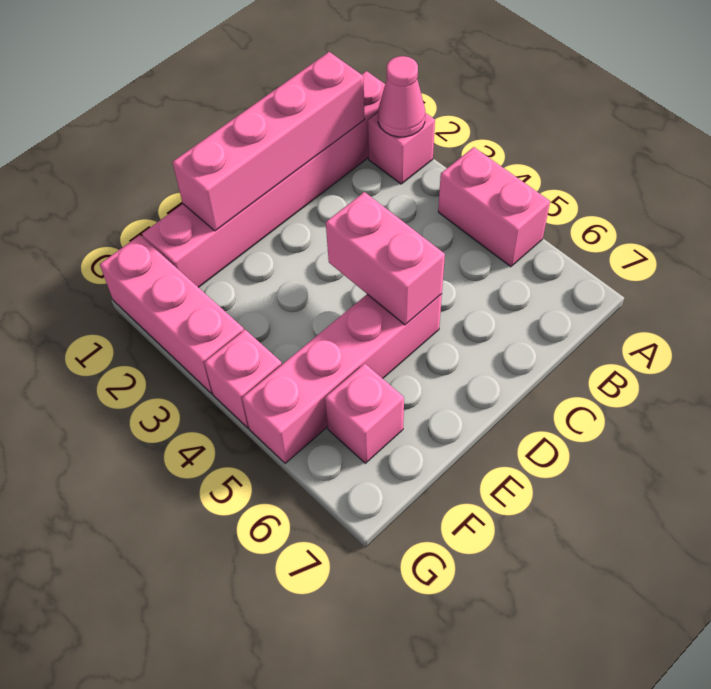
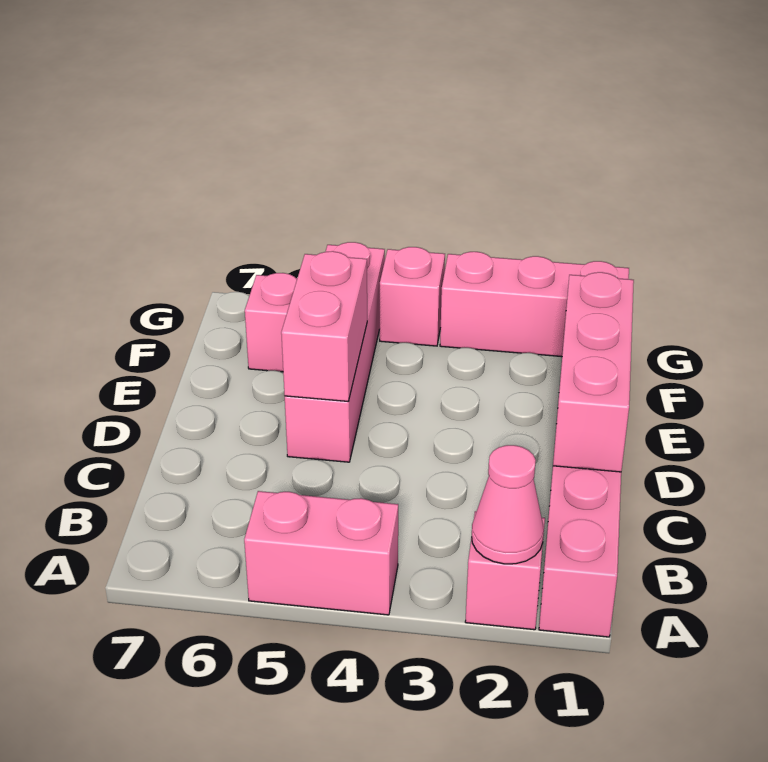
pink brick B1:E1 level 2 -> pink brick C1:E1 level 2
pink brick D4:D5 level 2 -> pink brick D5:E5 level 2

